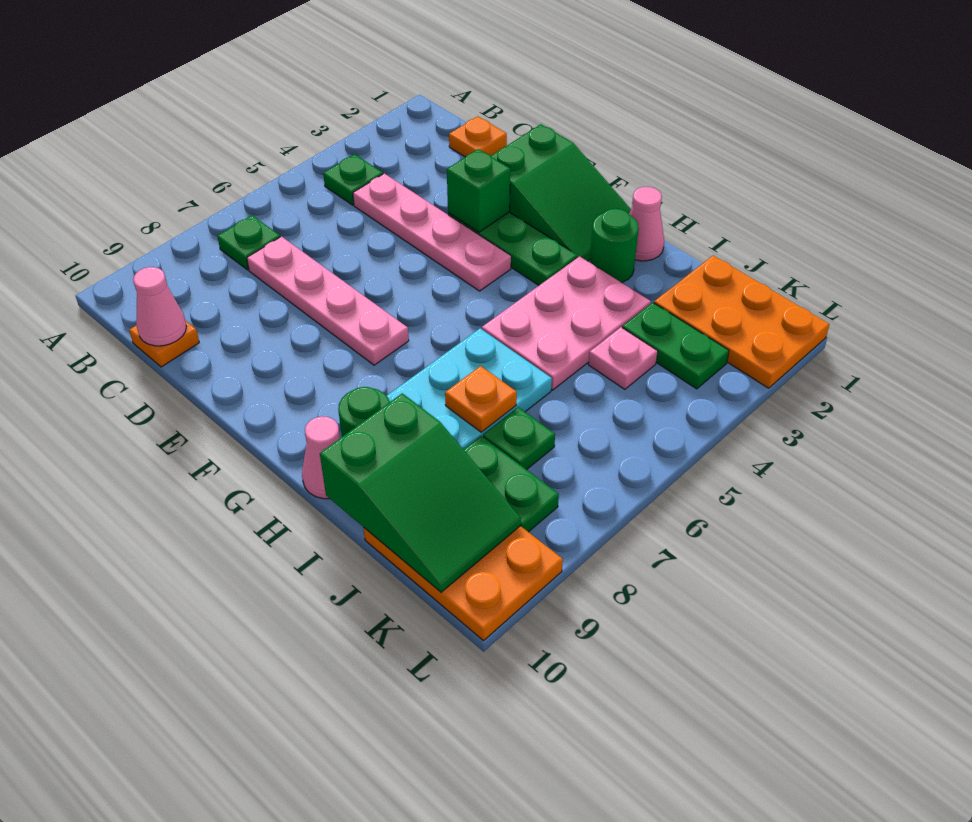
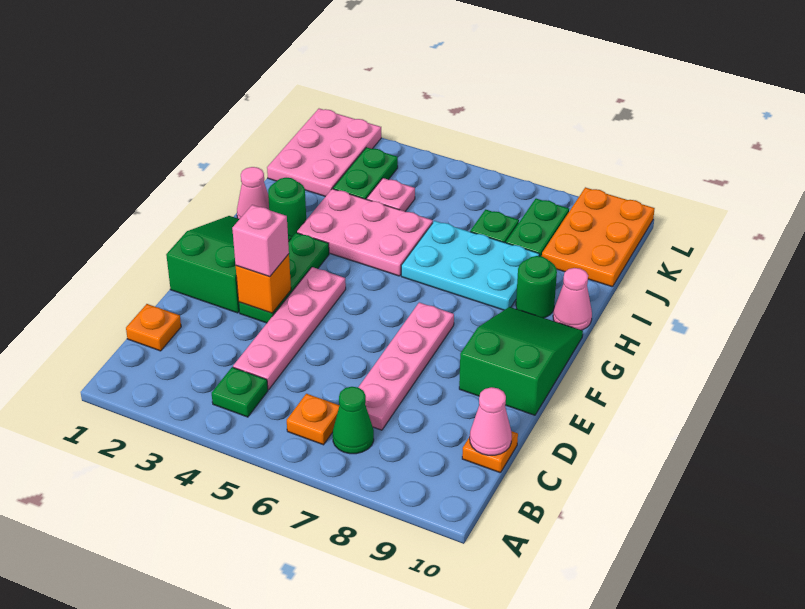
green plate B7 level 1 -> green cone B7 level 1
green brick E3 level 2 -> orange brick E3 level 2
none -> pink brick E3 level 3
orange plate I7 level 2 -> orange plate B6 level 1
green slope I9:K10 level 2 top I -> green slope E9:G10 level 1 top E
orange plate J1:L2 level 1 -> pink plate J1:L2 level 1

